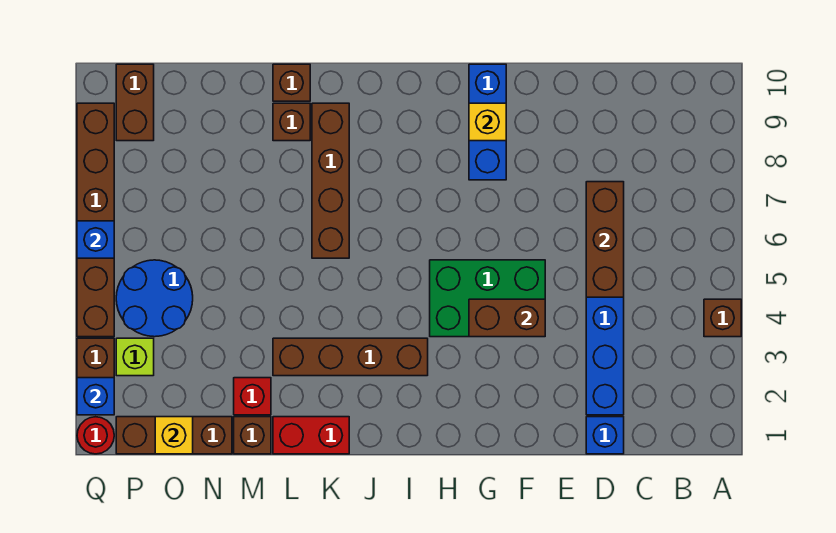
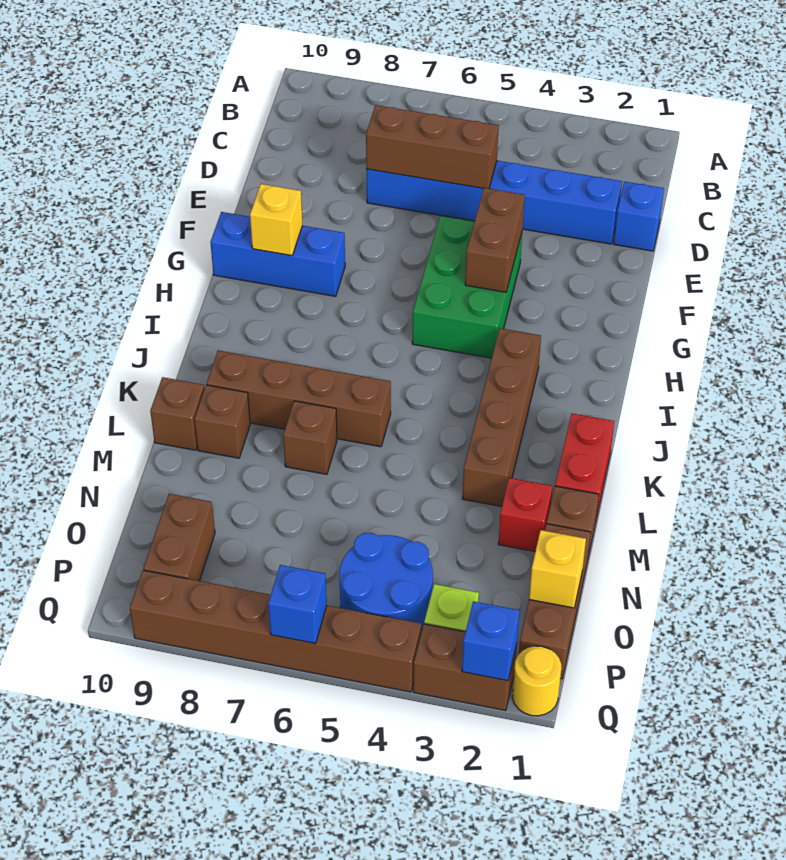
brown brick A4 level 1 -> brown brick L7 level 1
brown brick P9:P10 level 1 -> brown brick O9:P9 level 1
red round brick Q1 level 1 -> yellow round brick Q1 level 1

